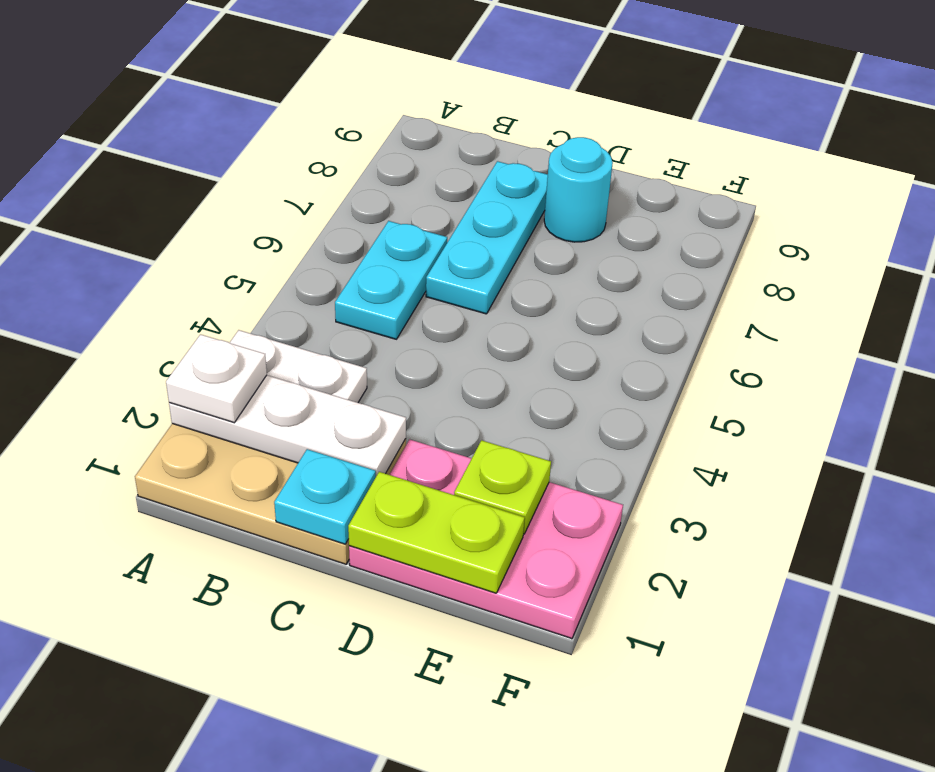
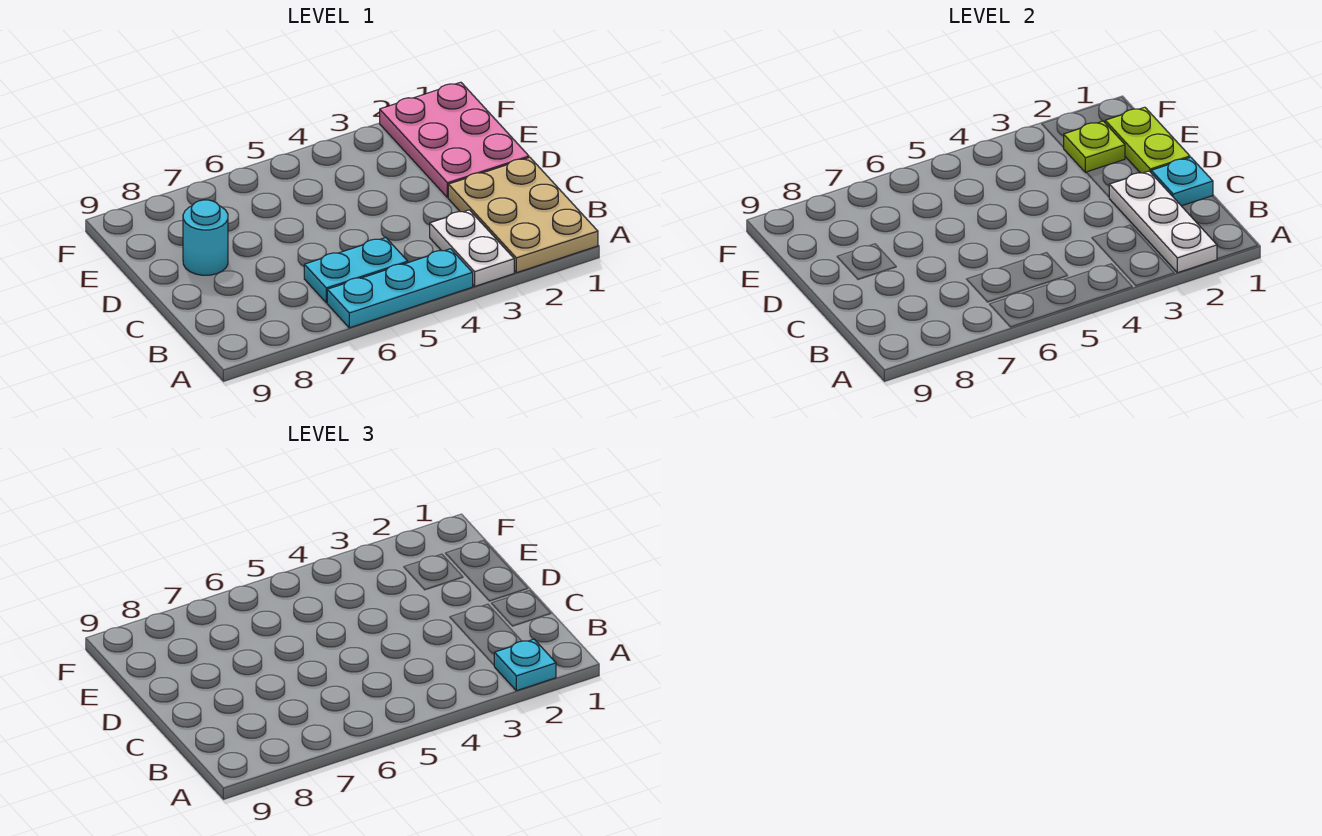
white plate A2 level 3 -> cyan plate A2 level 3
cyan plate C6:C8 level 1 -> cyan plate A4:A6 level 1

